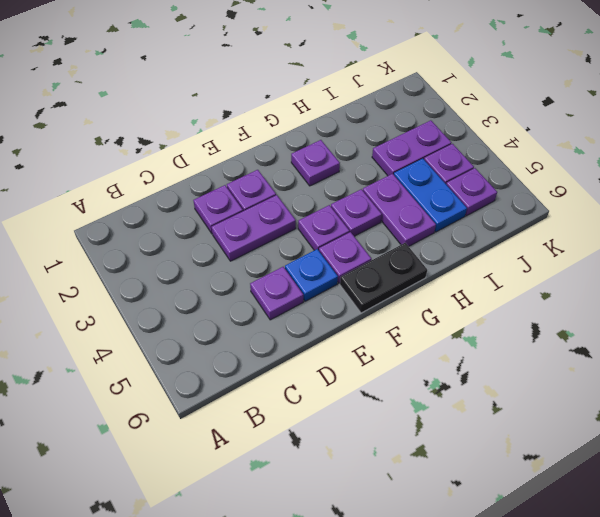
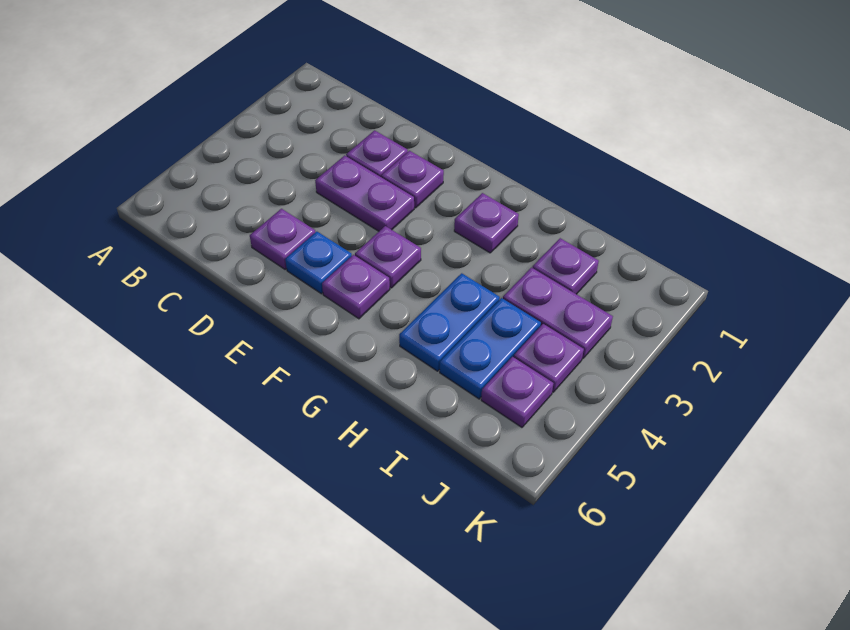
black plate F6:G6 level 1 -> none
purple plate G4 level 1 -> purple plate I2 level 1
purple plate H4:H5 level 1 -> blue plate H4:H5 level 1

